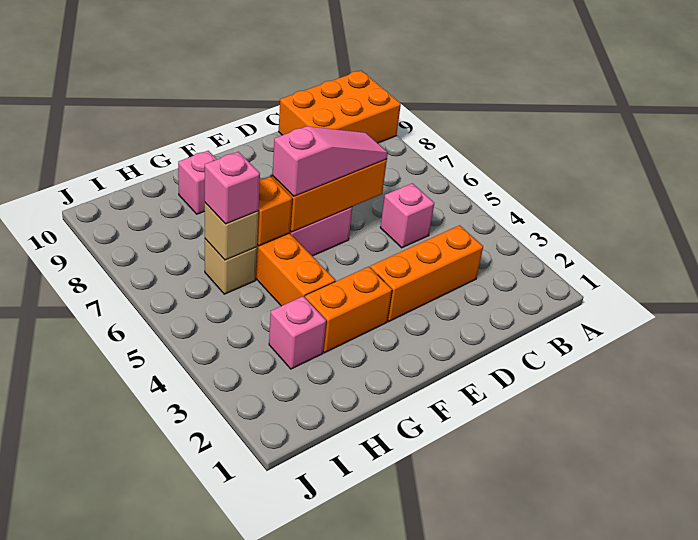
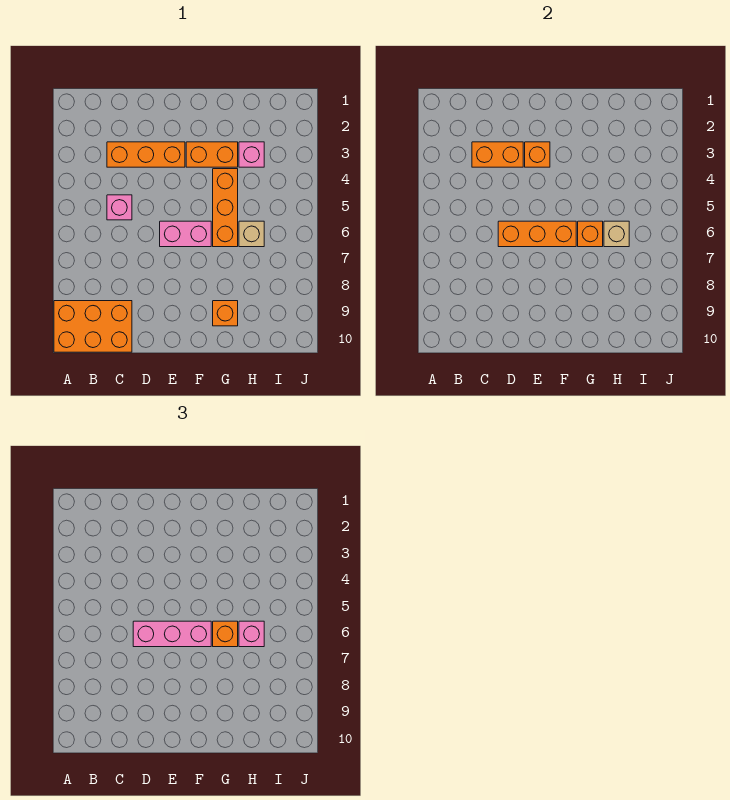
none -> orange brick C3:D3 level 2
pink slope D6:F6 level 3 top F -> pink brick D6:F6 level 3
none -> orange brick E3 level 2
none -> orange brick G6 level 3
pink brick G9 level 1 -> orange brick G9 level 1

